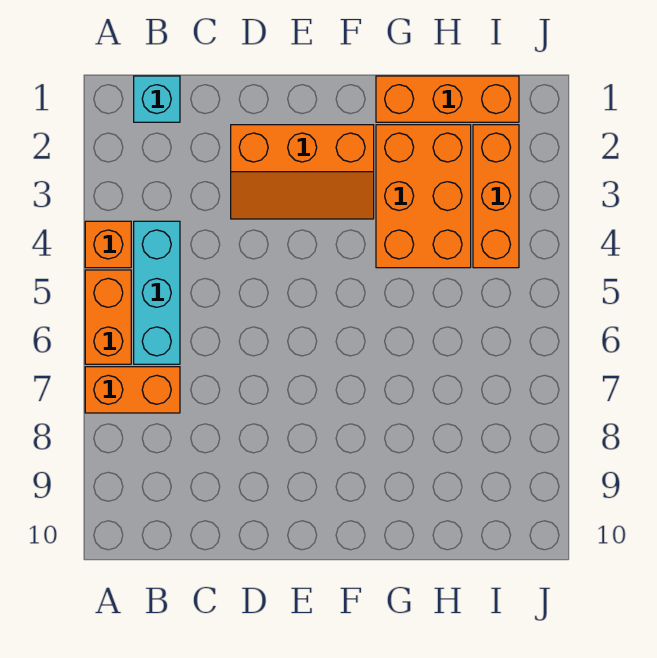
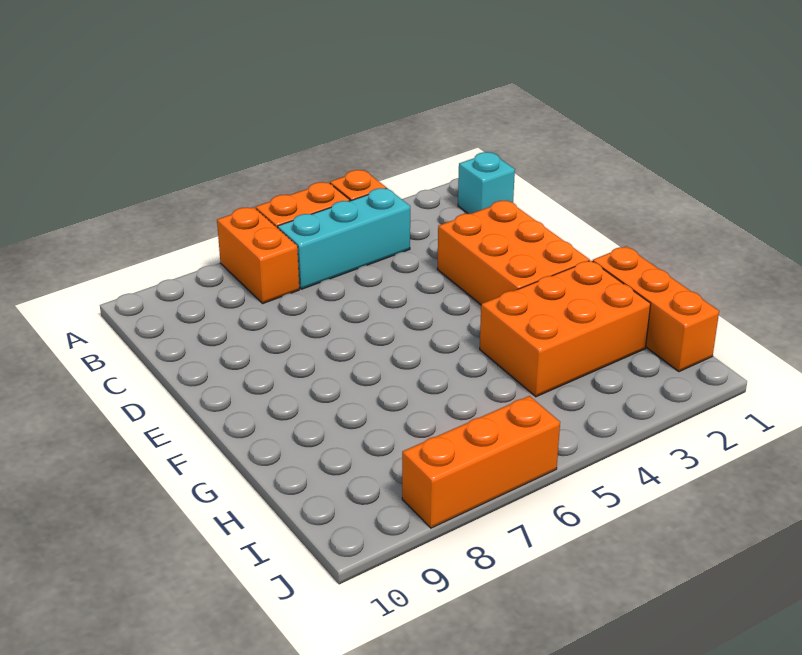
orange slope D2:F3 level 1 top 2 -> orange brick D2:F3 level 1
orange brick I2:I4 level 1 -> orange brick J6:J8 level 1

